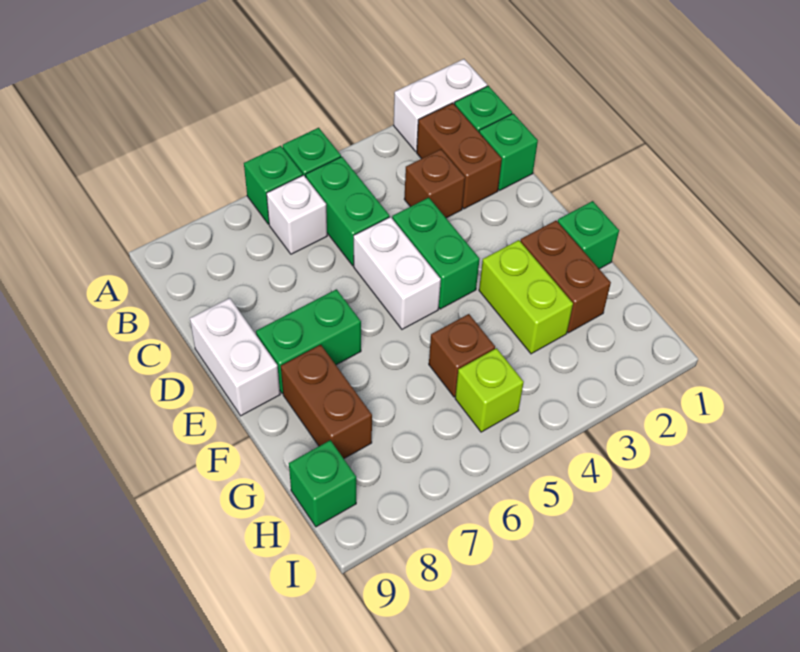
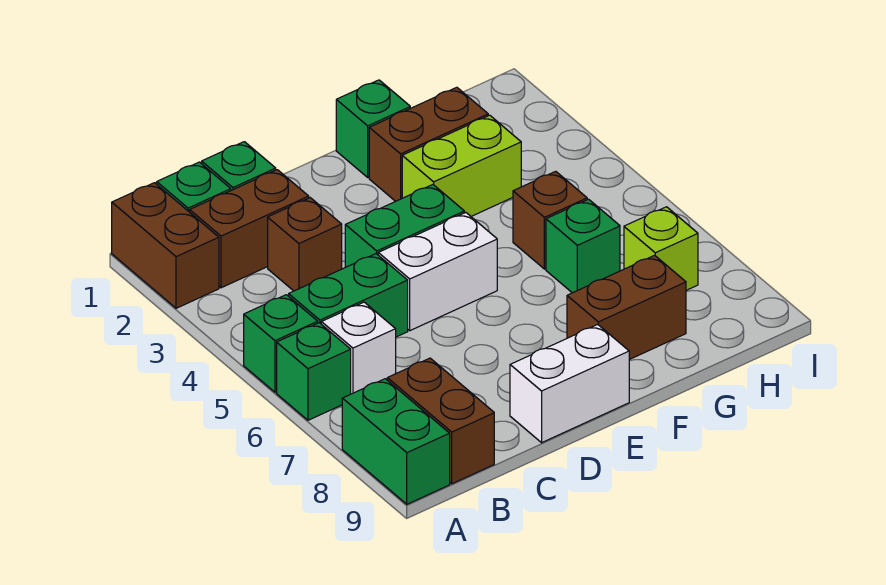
white brick A1:A2 level 1 -> brown brick A1:A2 level 1
none -> brown brick B8:B9 level 1
green brick E7:E8 level 1 -> green brick A8:A9 level 1
lime brick H5 level 1 -> lime brick H7 level 1
green brick H9 level 1 -> green brick G6 level 1

